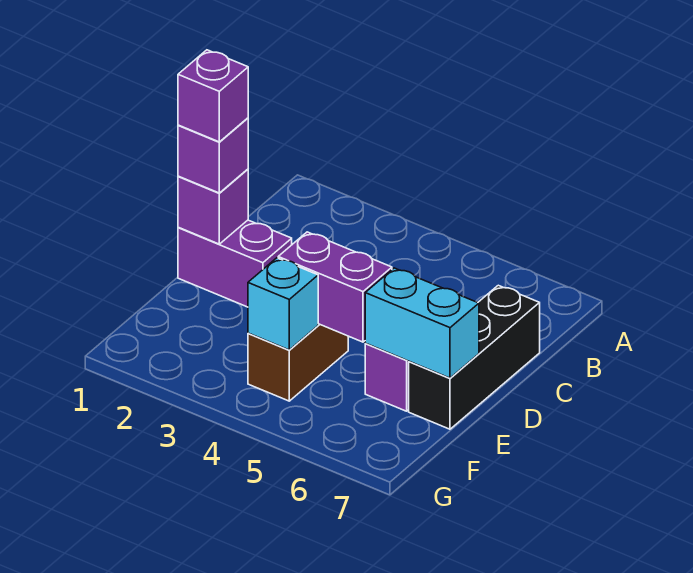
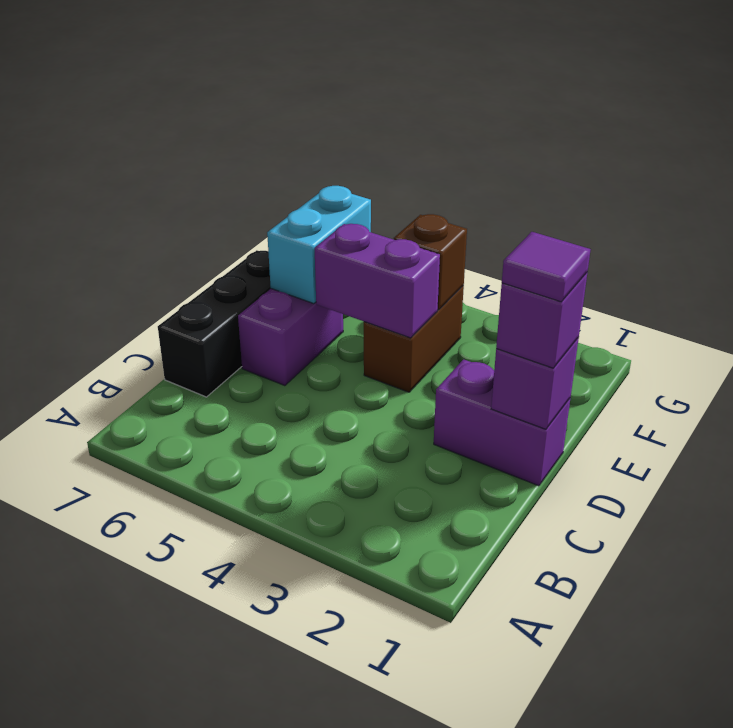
purple brick D1 level 4 -> purple tile D1 level 4
cyan brick E6:E7 level 2 -> cyan brick E6:F6 level 2
cyan brick F4 level 2 -> brown brick F4 level 2

